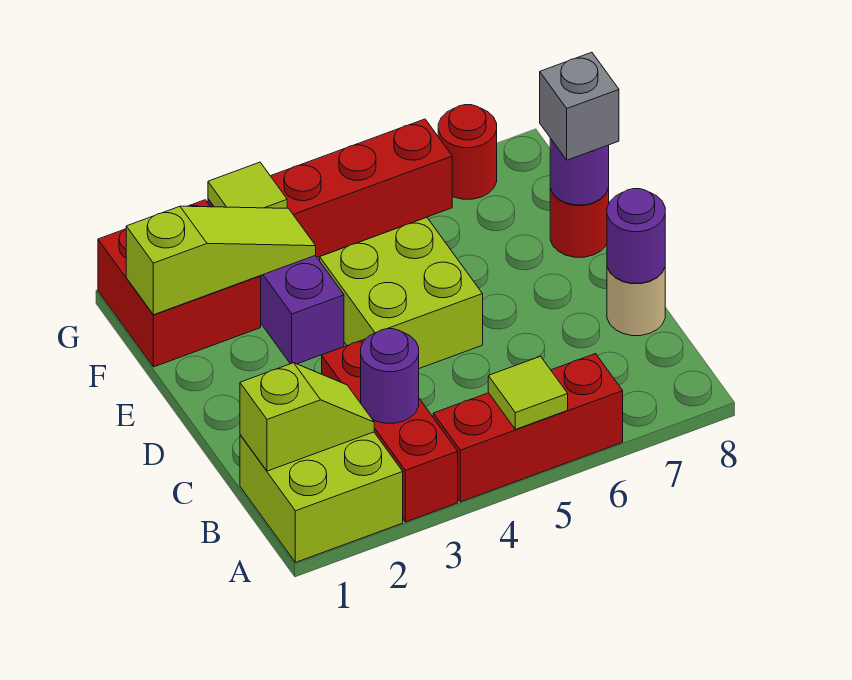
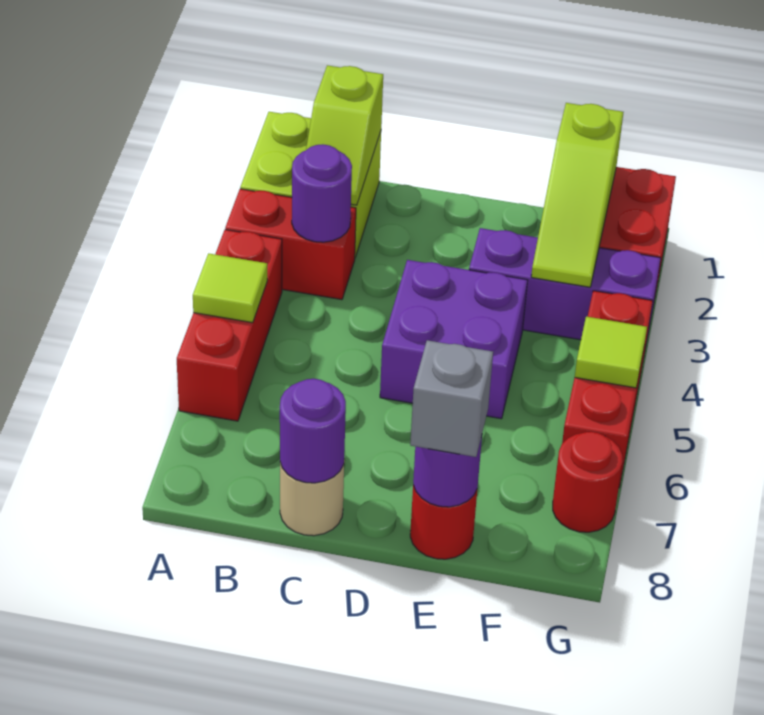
red brick A3:C3 level 1 -> red brick A3:B3 level 1
lime brick D4:E5 level 1 -> purple brick D4:E5 level 1
lime tile G3 level 2 -> lime tile G5 level 2

